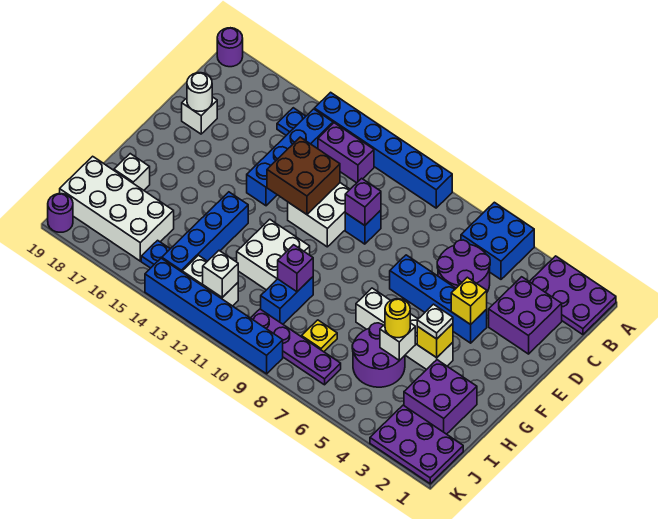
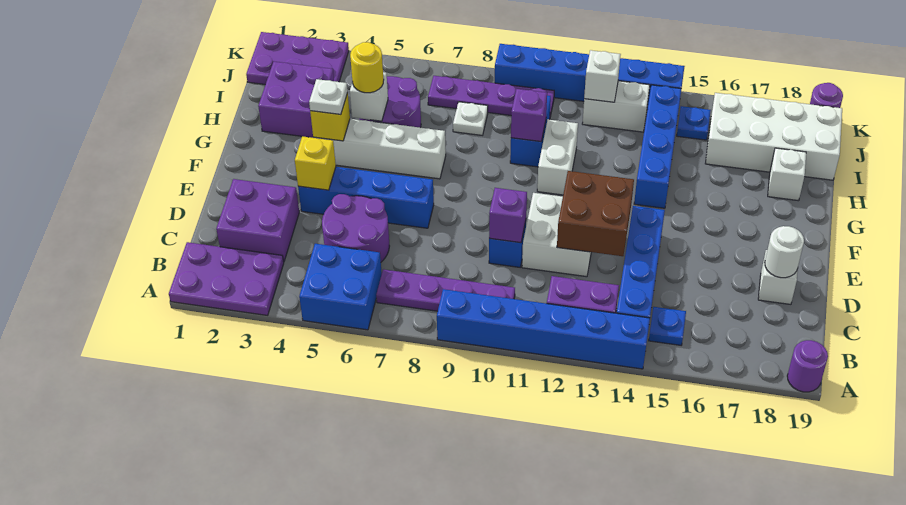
none -> purple plate B7:B10 level 1
white brick G11:H12 level 1 -> white brick G11:H11 level 1
yellow plate I8 level 1 -> white plate I8 level 1

